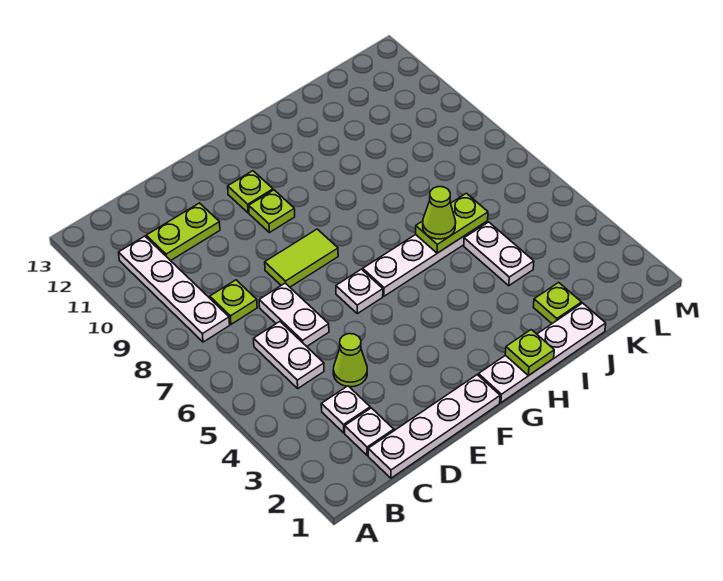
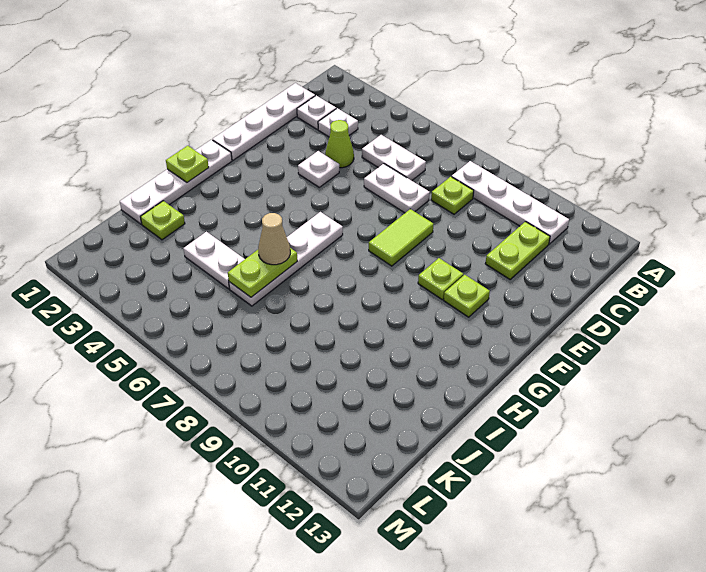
white plate F6 level 1 -> white plate E4 level 1
lime cone I6 level 3 -> tan cone I6 level 3

